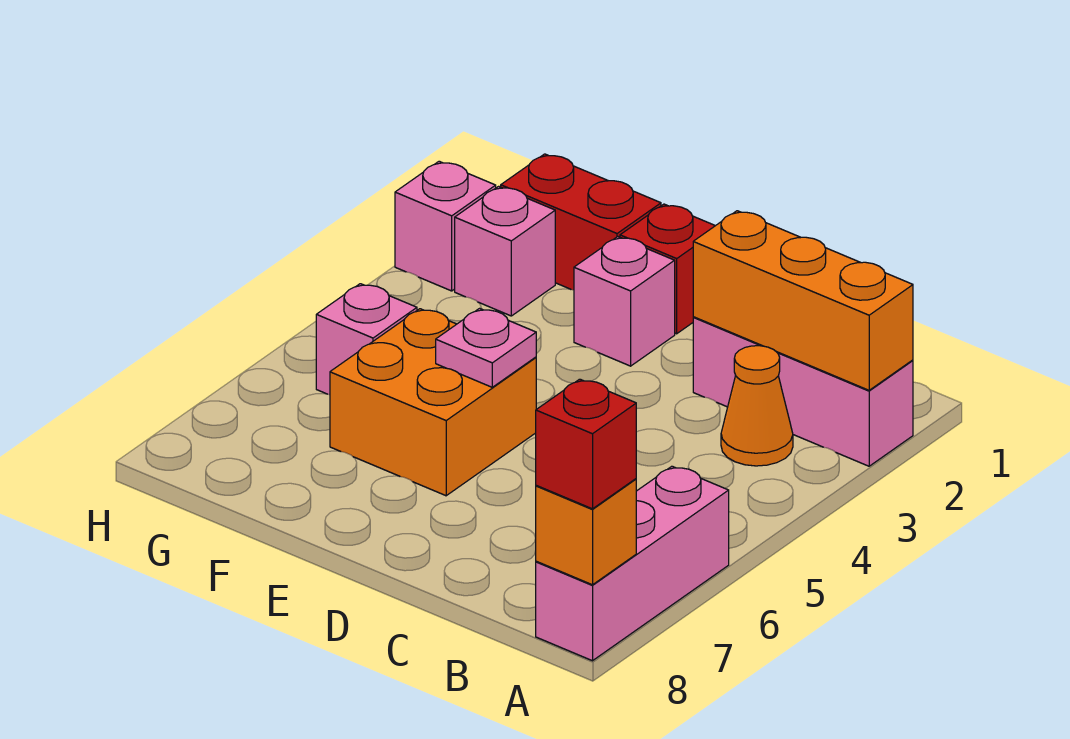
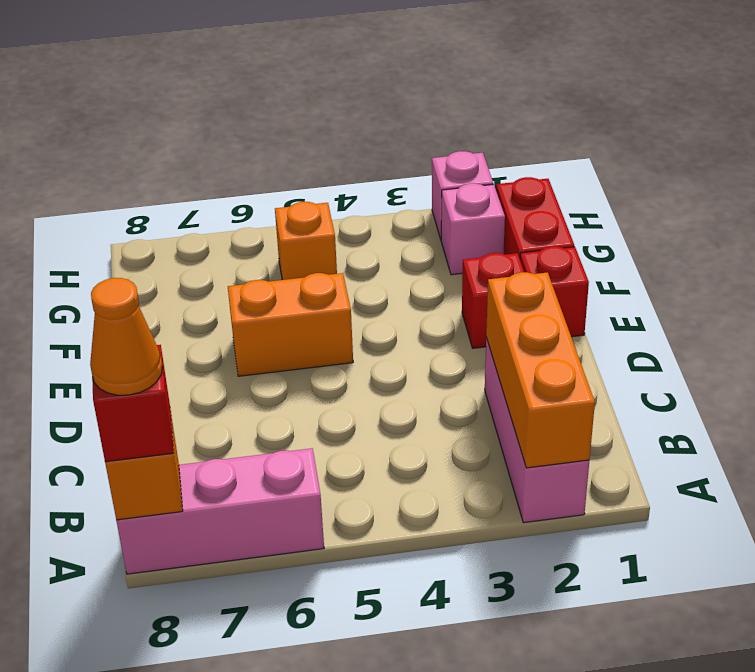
orange cone B3 level 1 -> orange cone A8 level 4
pink brick E2 level 1 -> red brick E2 level 1
orange brick E5:F6 level 1 -> orange brick E5:E6 level 1
pink plate E5 level 2 -> none
pink brick G5 level 1 -> orange brick G5 level 1

